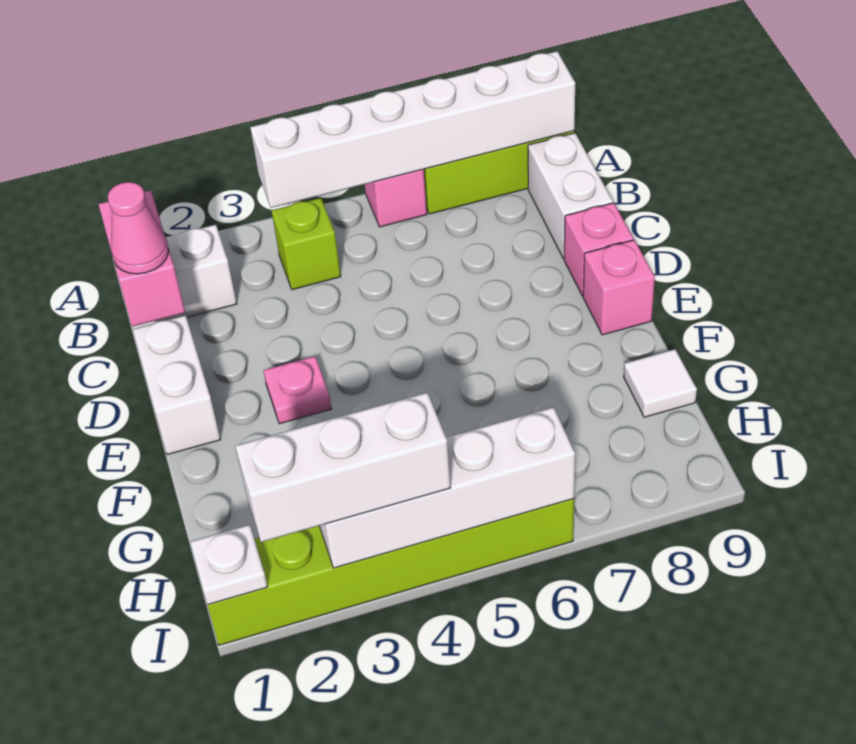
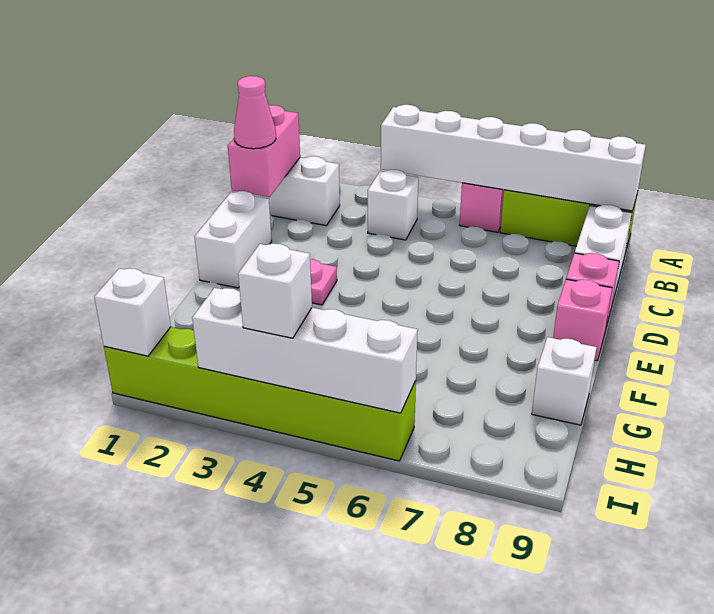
lime brick B4 level 1 -> white brick B4 level 1
white tile G9 level 1 -> white brick G9 level 1
white plate I1 level 2 -> white brick I1 level 2
white brick I2:I4 level 3 -> white brick I4 level 3

